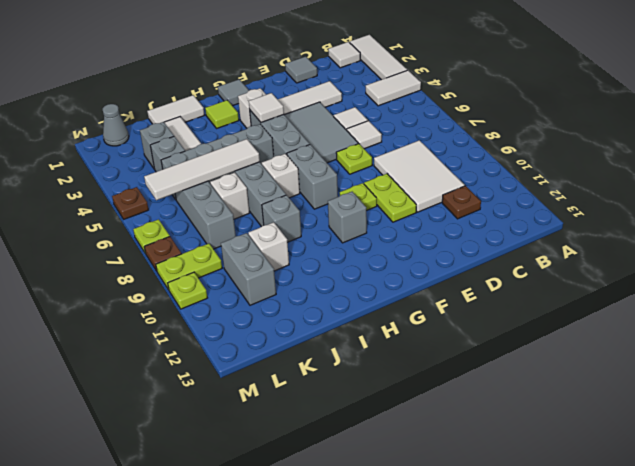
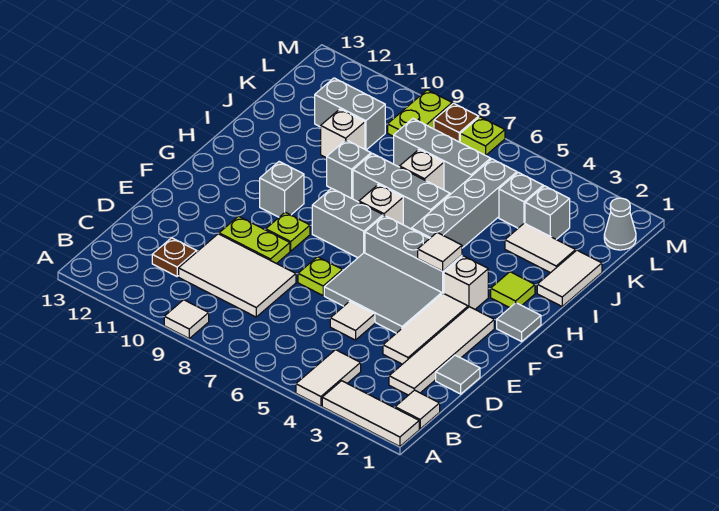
white tile D6 level 1 -> white tile A9 level 1
white tile I6:L6 level 2 -> white tile C2:F2 level 1
brown plate M5 level 1 -> none
lime plate M10 level 1 -> none

